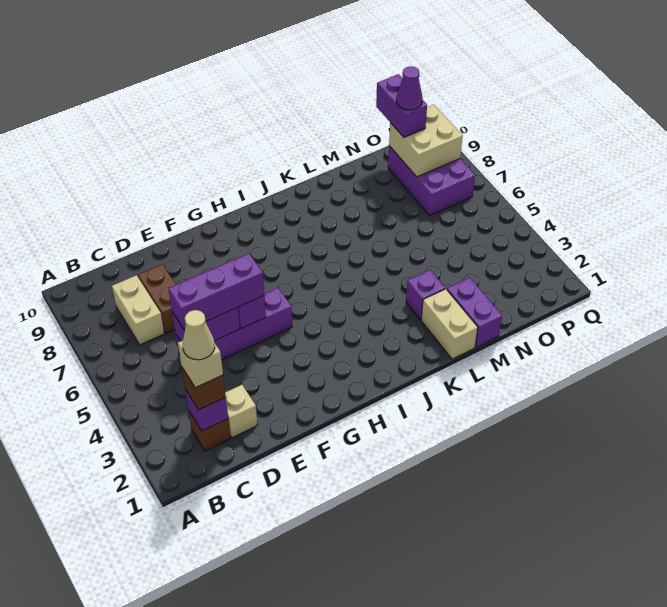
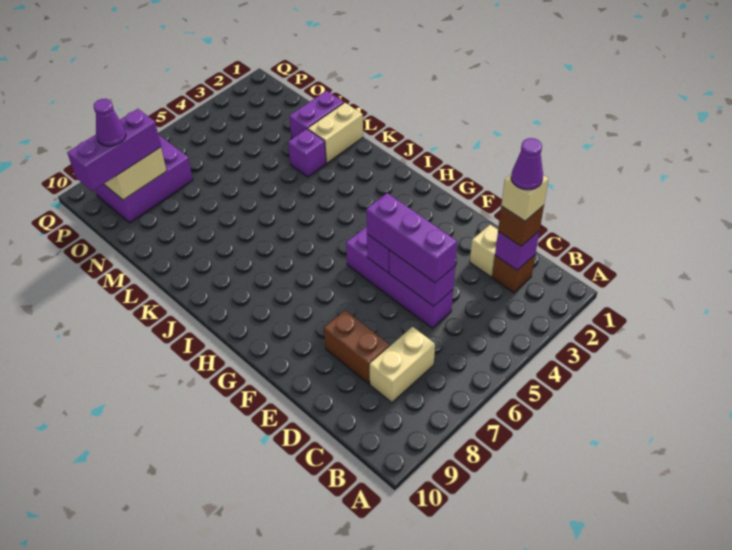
tan cone C2 level 5 -> purple cone C2 level 5
brown brick D7:D8 level 1 -> brown brick D8:E8 level 1
purple brick O9:O10 level 3 -> purple brick O8:O10 level 3

